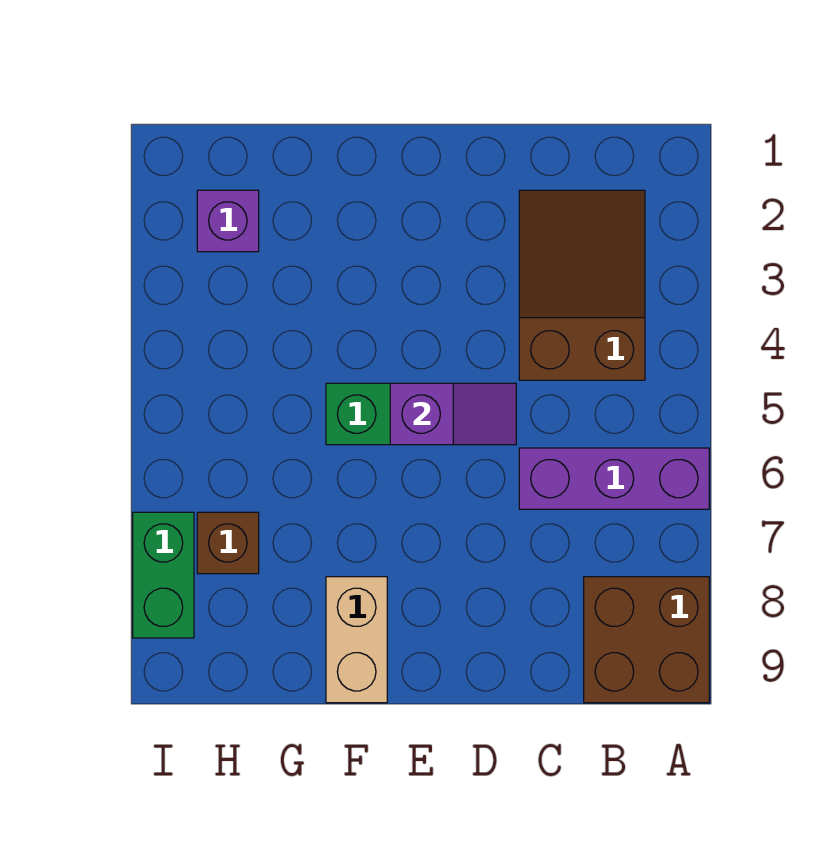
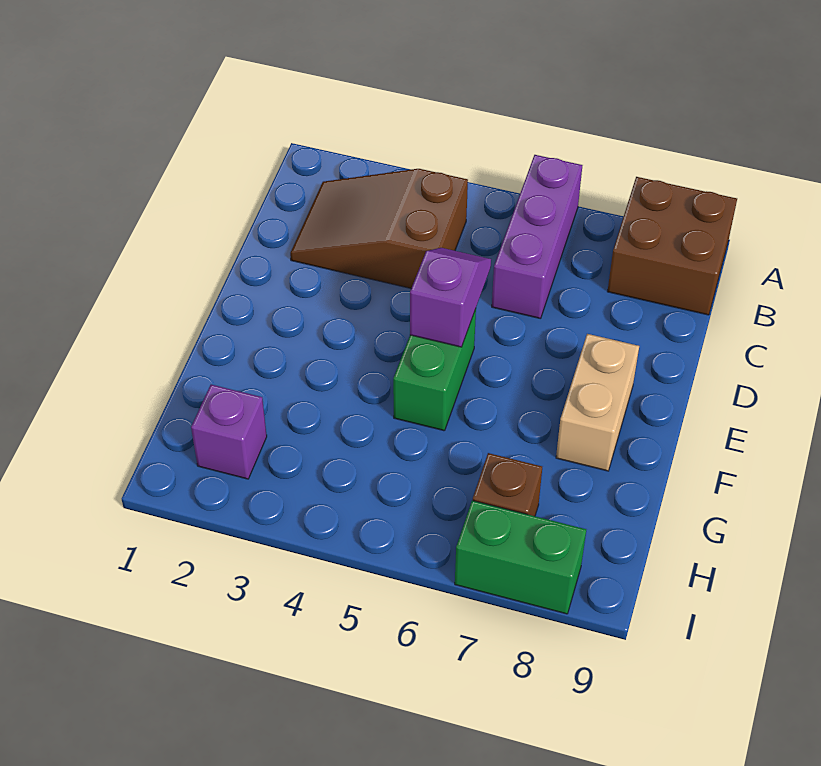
tan brick F8:F9 level 1 -> tan brick E8:F8 level 1

